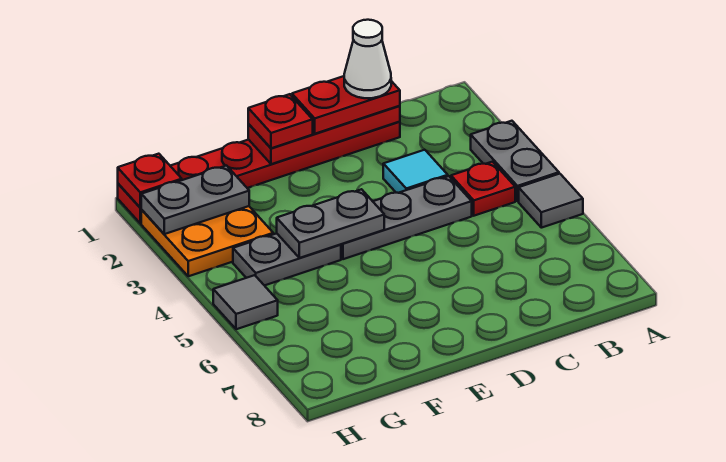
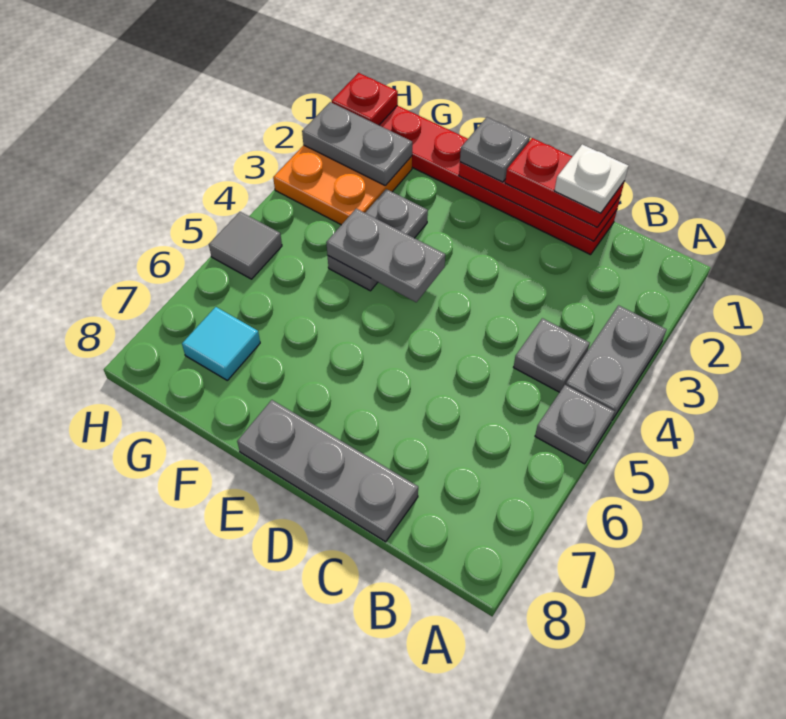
grey tile A5 level 1 -> grey plate A5 level 1
red plate B4 level 1 -> grey plate B4 level 1
white cone C1 level 4 -> white plate C1 level 4
cyan tile C3 level 1 -> cyan tile G7 level 1
grey plate C4:E4 level 1 -> grey plate C8:E8 level 1
red plate E1 level 3 -> grey plate E1 level 3
grey plate F4:G4 level 1 -> grey plate F3:F4 level 1

